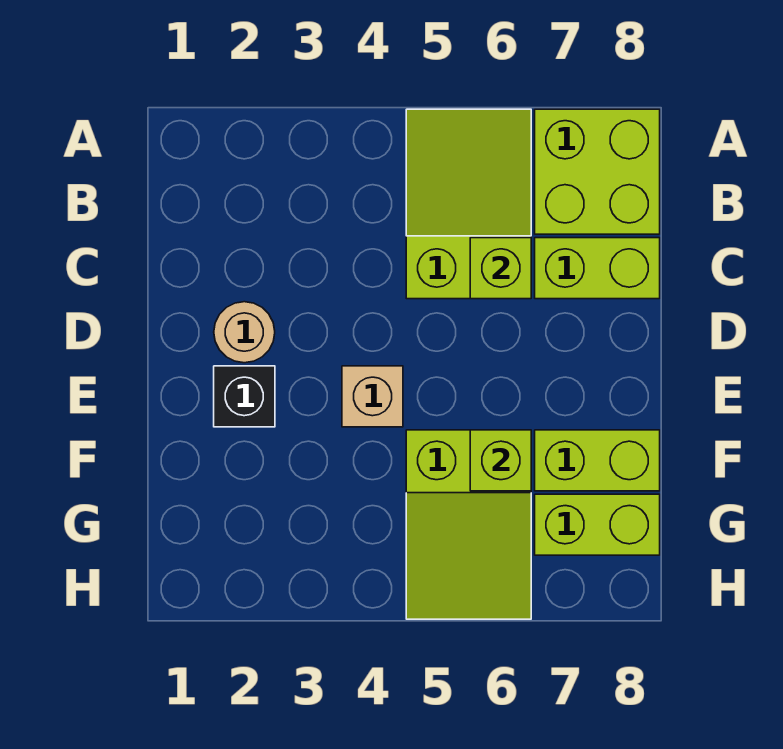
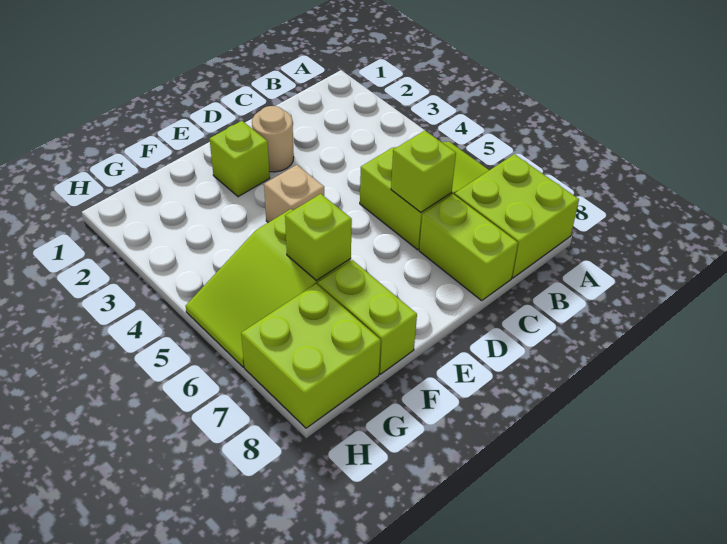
black brick E2 level 1 -> lime brick E2 level 1
lime brick G7:G8 level 1 -> lime brick G7:H8 level 1

